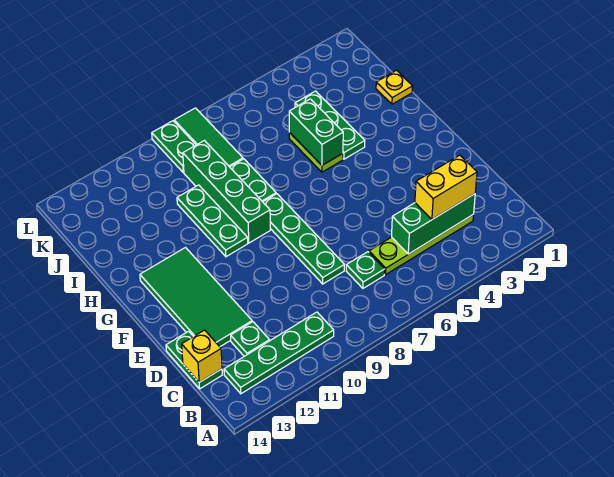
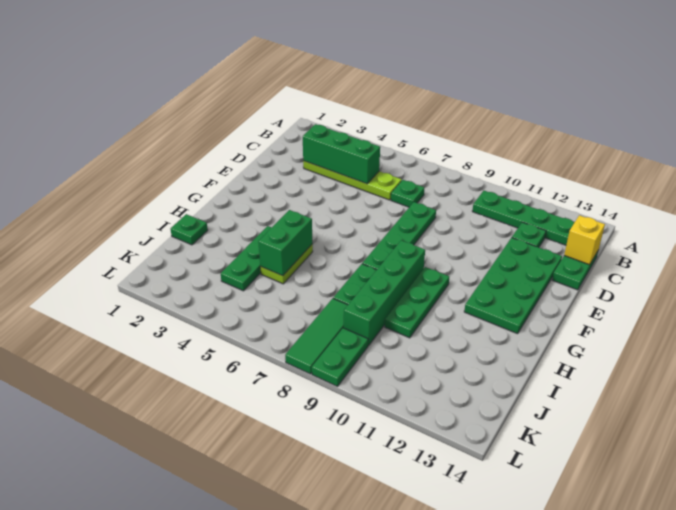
yellow brick C3:C4 level 3 -> none
green tile D12:G13 level 1 -> green plate D12:G13 level 1
yellow plate I1 level 1 -> green plate I1 level 1

